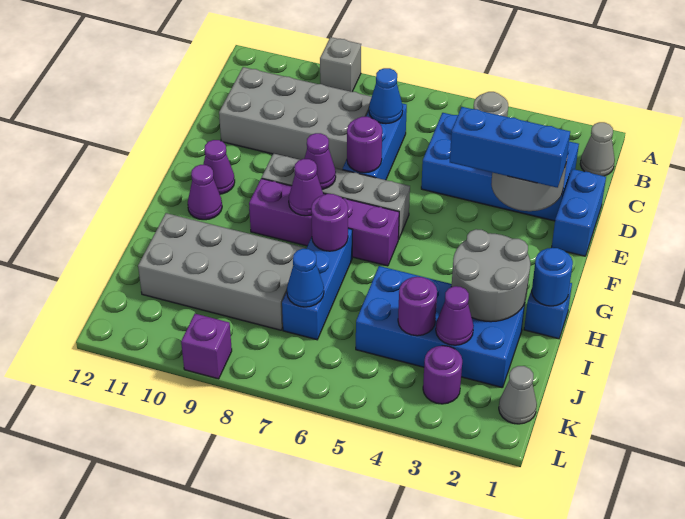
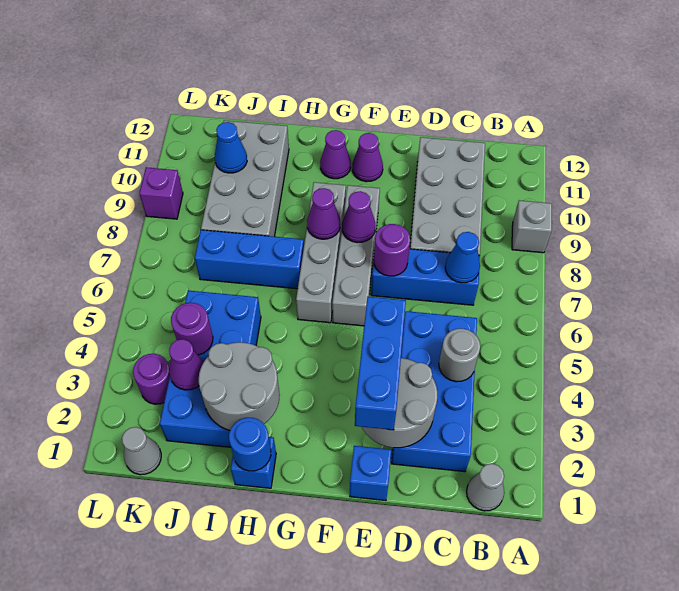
blue brick D1:E1 level 1 -> blue brick E1 level 1
purple brick G6:G9 level 1 -> grey brick G6:G9 level 1
purple round brick H7 level 2 -> none
blue cone J7 level 2 -> blue cone J10 level 2

